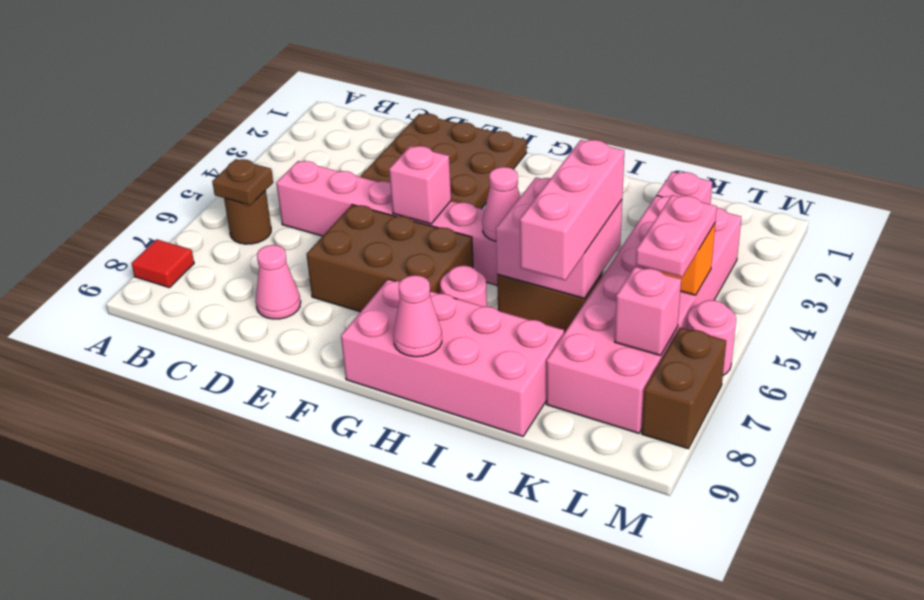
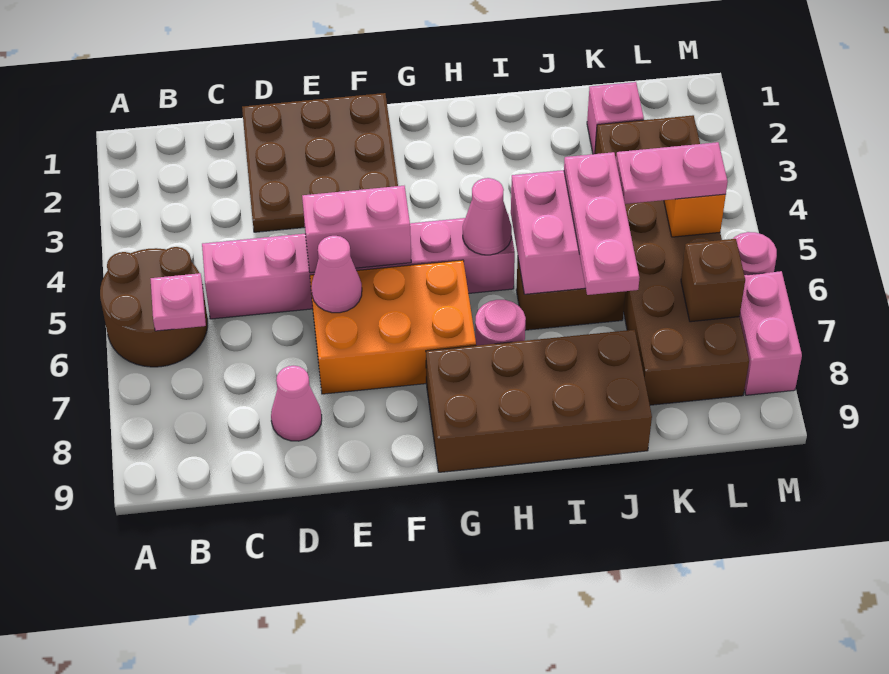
red tile A8 level 1 -> none
brown round brick B6 level 1 -> brown round brick A5:B6 level 1
brown plate B6 level 2 -> pink plate B6 level 2
brown brick E6:G7 level 1 -> orange brick E6:G7 level 1
pink brick F5 level 2 -> pink brick E5:F5 level 2
pink brick G8:J9 level 1 -> brown brick G8:J9 level 1
pink cone H9 level 2 -> pink cone E6 level 2
pink brick J5:J7 level 3 -> pink plate J5:J7 level 3
pink brick K3:L8 level 1 -> brown brick K3:L8 level 1
pink plate L5:L6 level 3 -> pink plate K5:L5 level 3
pink brick L7 level 2 -> brown brick L7 level 2
brown brick M7:M8 level 1 -> pink brick M7:M8 level 1

